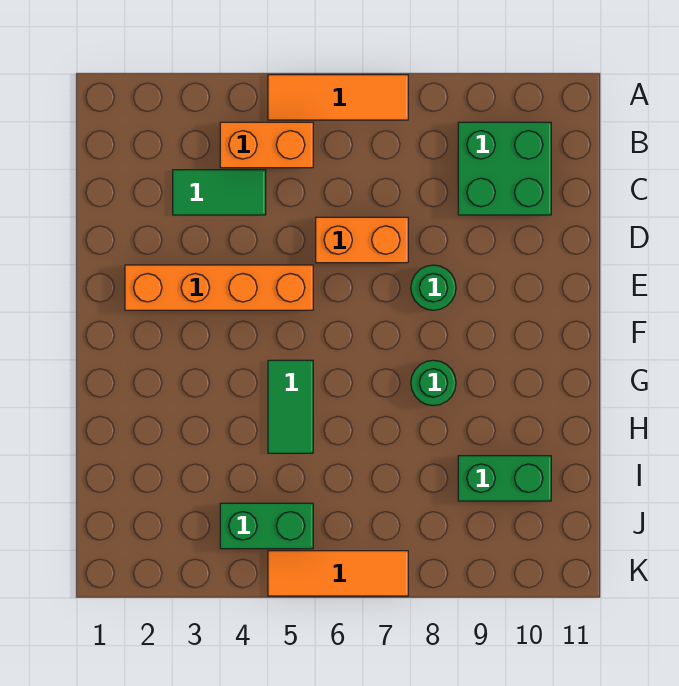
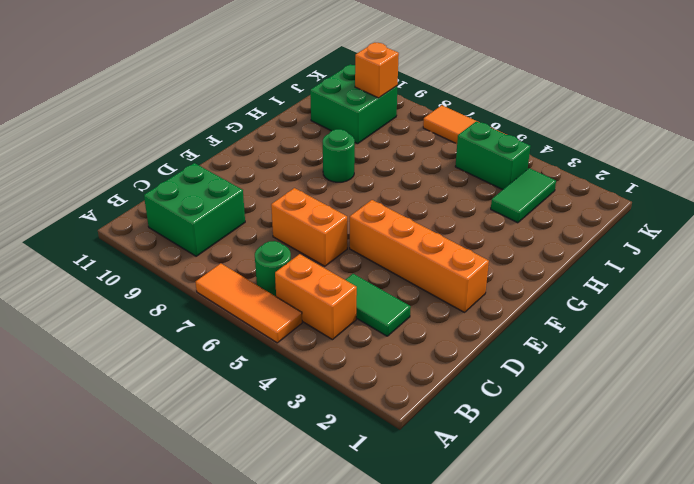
green round brick E8 level 1 -> green round brick B6 level 1
green tile G5:H5 level 1 -> green tile I3:J3 level 1
green brick I9:I10 level 1 -> green brick I9:J10 level 1
none -> orange brick J9 level 2

